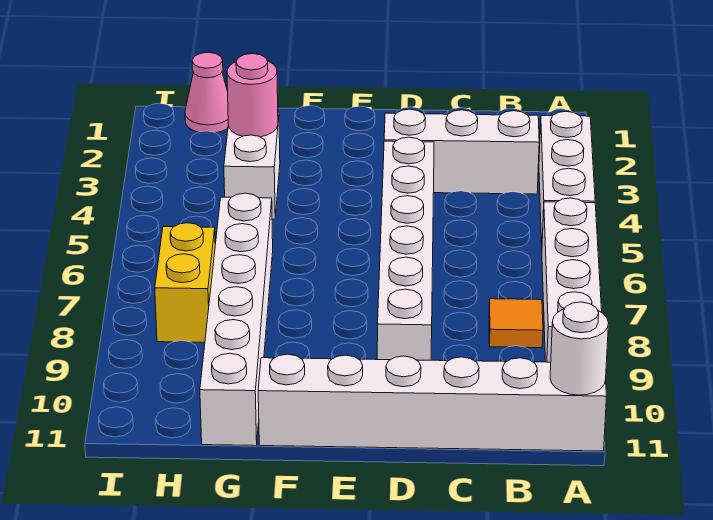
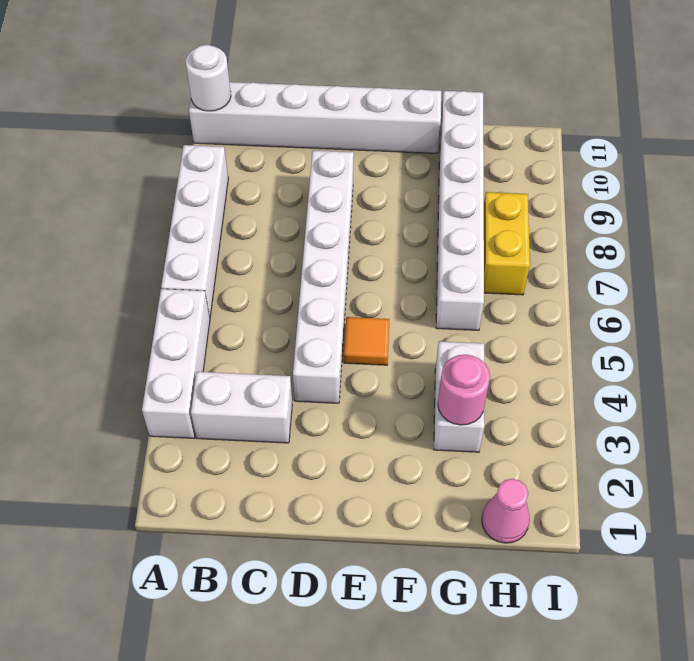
white brick B3:D3 level 1 -> white brick B3:C3 level 1
orange tile B8 level 1 -> orange tile E5 level 1

